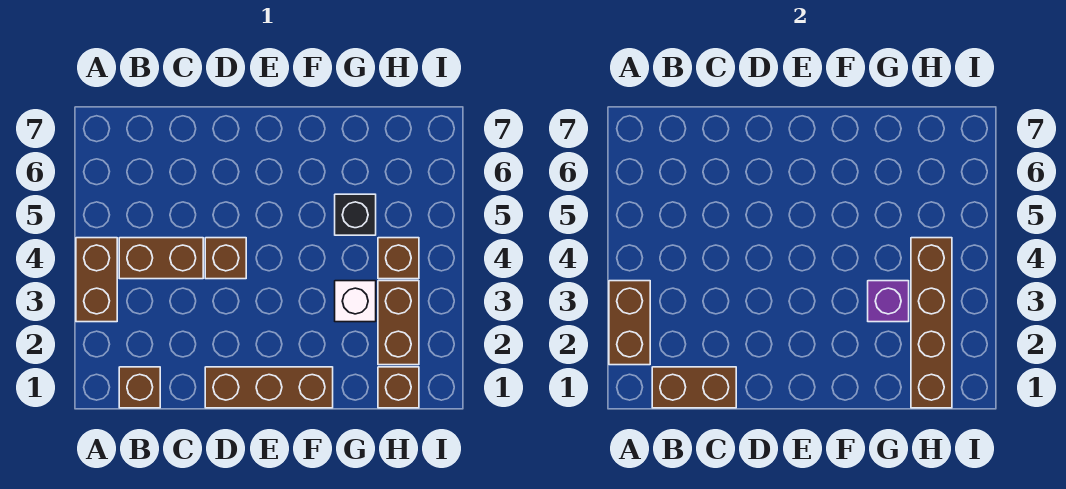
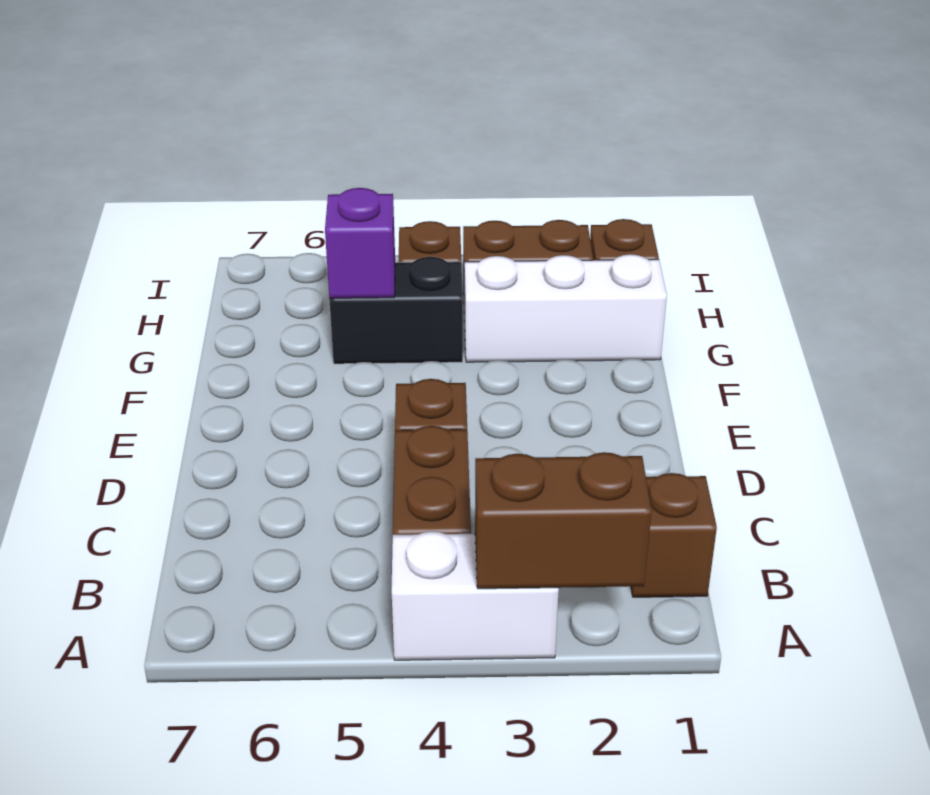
brown brick A3:A4 level 1 -> white brick A3:A4 level 1
brown brick B1:C1 level 2 -> none
brown brick D1:F1 level 1 -> none
white brick G3 level 1 -> white brick G1:G3 level 1
purple brick G3 level 2 -> purple brick G5 level 2
black brick G5 level 1 -> black brick G4:G5 level 1
brown brick H1:H4 level 2 -> none

